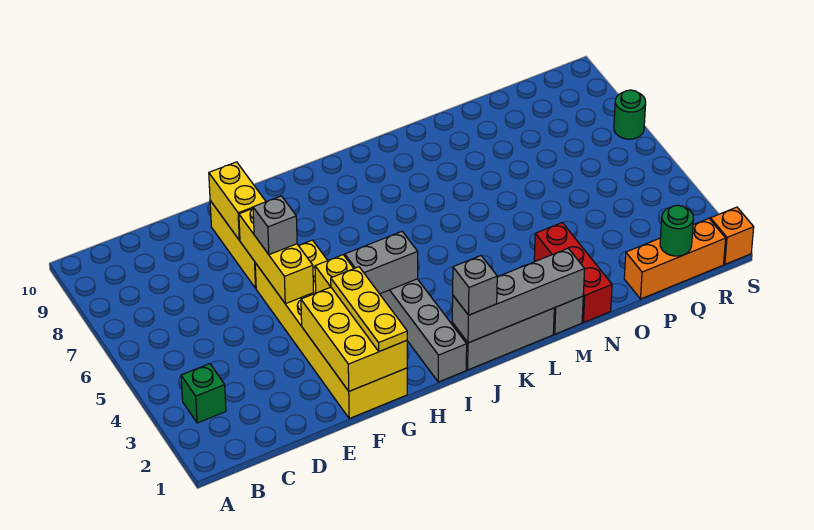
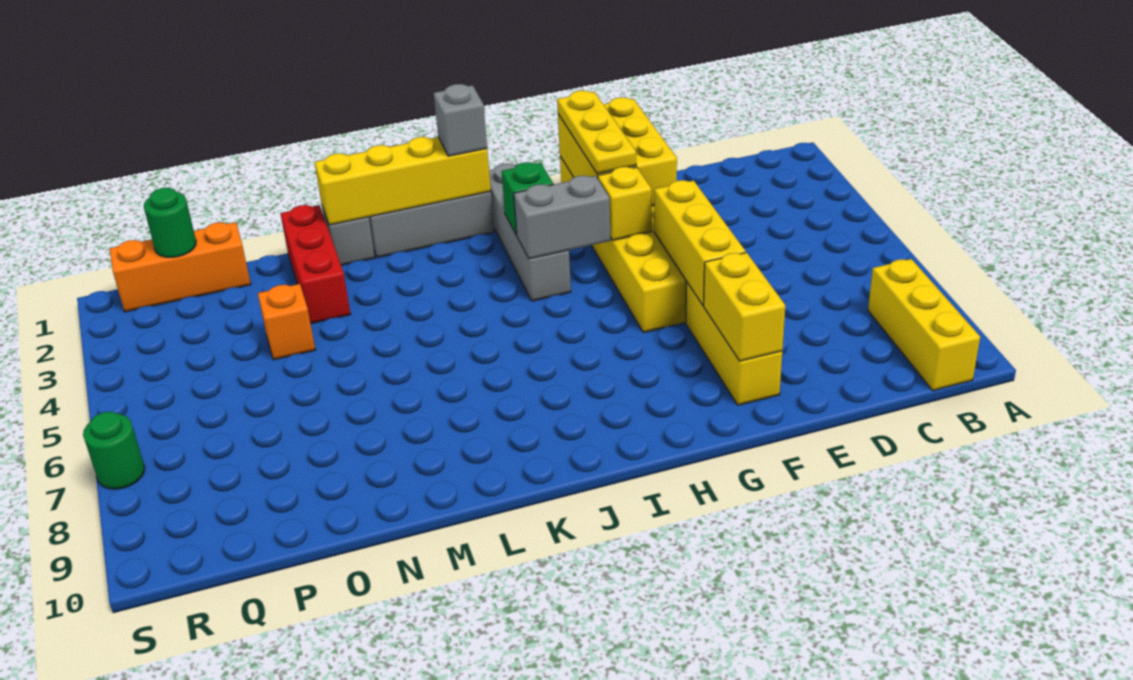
green brick B3 level 1 -> green brick I3 level 2
none -> yellow brick B8:B10 level 1
grey brick F6 level 3 -> none
grey brick J1:M1 level 2 -> yellow brick J1:M1 level 2
orange brick S1 level 1 -> orange brick O4 level 1

